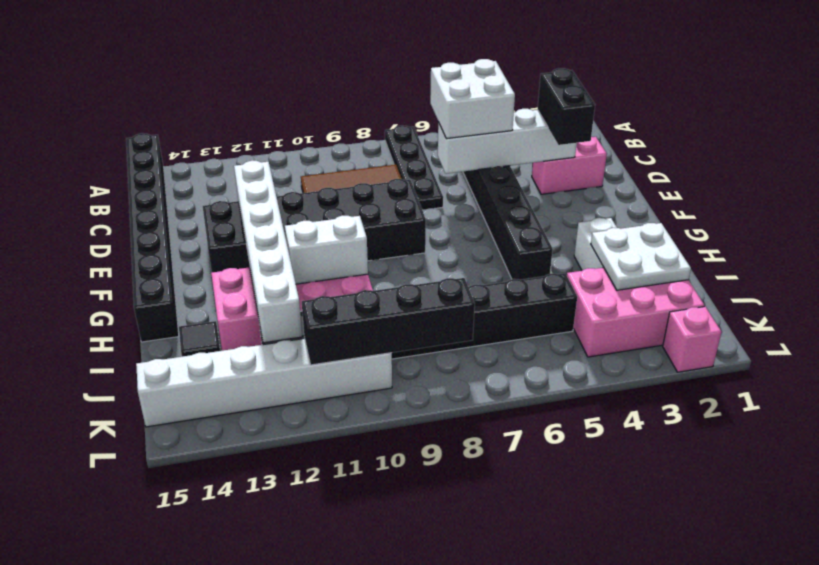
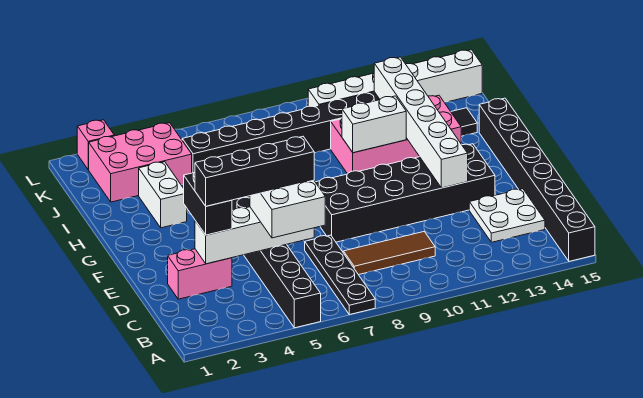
white plate I2:J3 level 2 -> white plate C13:D14 level 1
black brick K8:K11 level 2 -> black brick D3:D6 level 4

